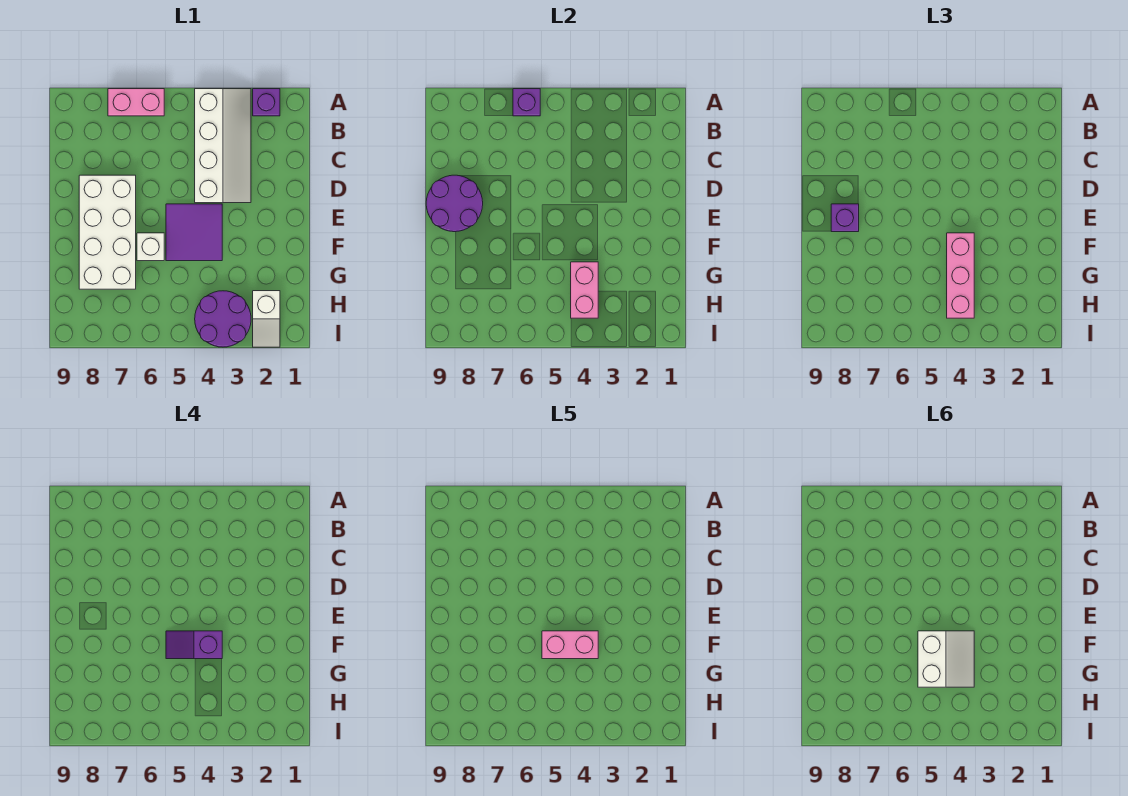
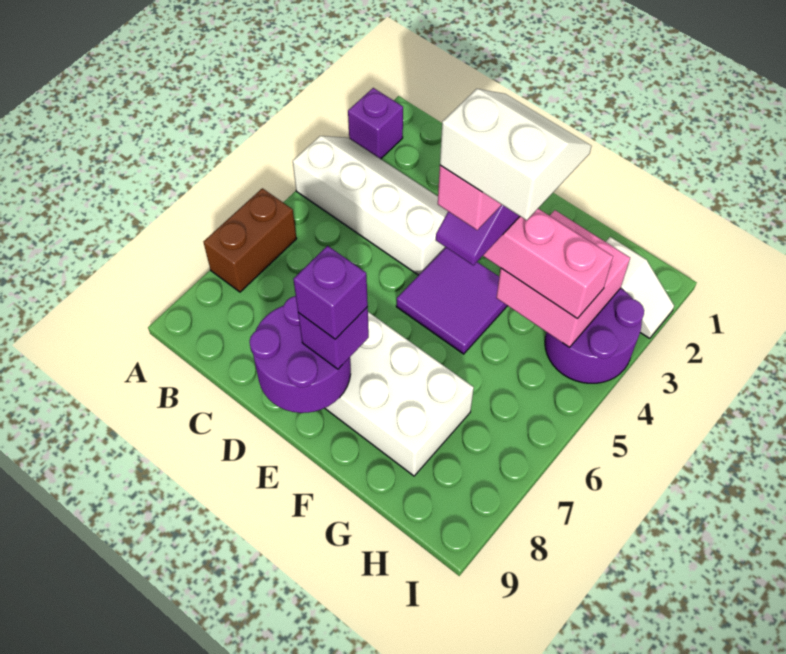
pink brick A6:A7 level 1 -> brown brick A6:A7 level 1
purple brick A6 level 2 -> purple brick E8 level 4
white brick F6 level 1 -> none
pink brick G4:H4 level 2 -> pink brick G3:H4 level 2

